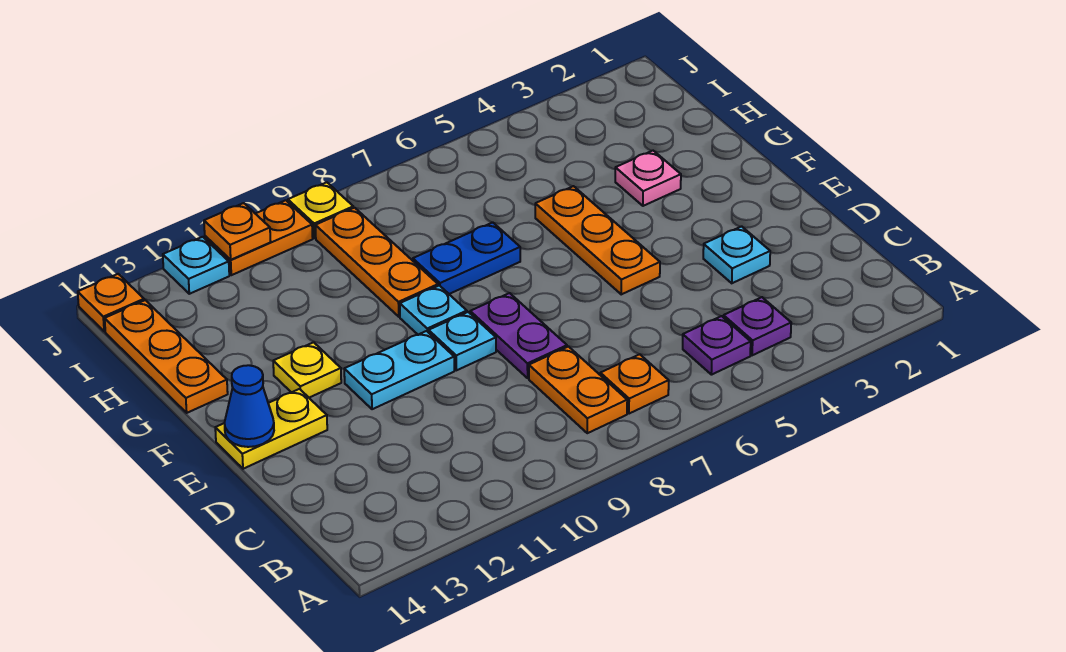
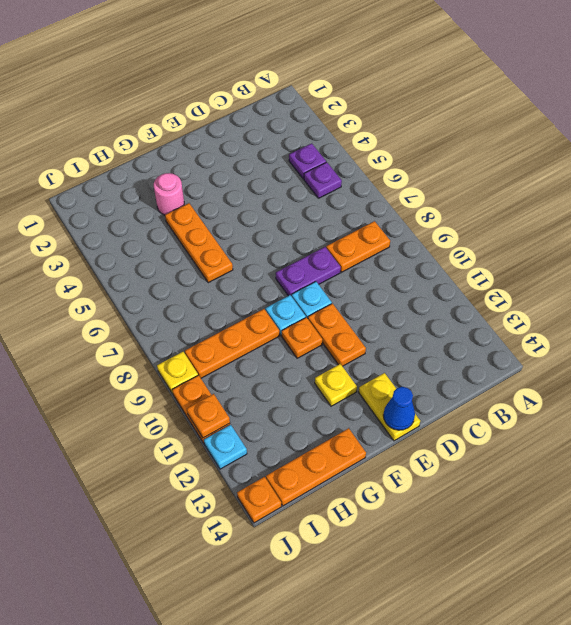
orange plate B7 level 1 -> orange plate F10 level 1
cyan plate D3 level 1 -> none
orange plate E5:G5 level 1 -> orange plate G4:G6 level 1
cyan plate E10:E11 level 1 -> orange plate E10:E11 level 1
pink plate G3 level 1 -> pink round brick G3 level 1
blue plate G7:G8 level 1 -> none

